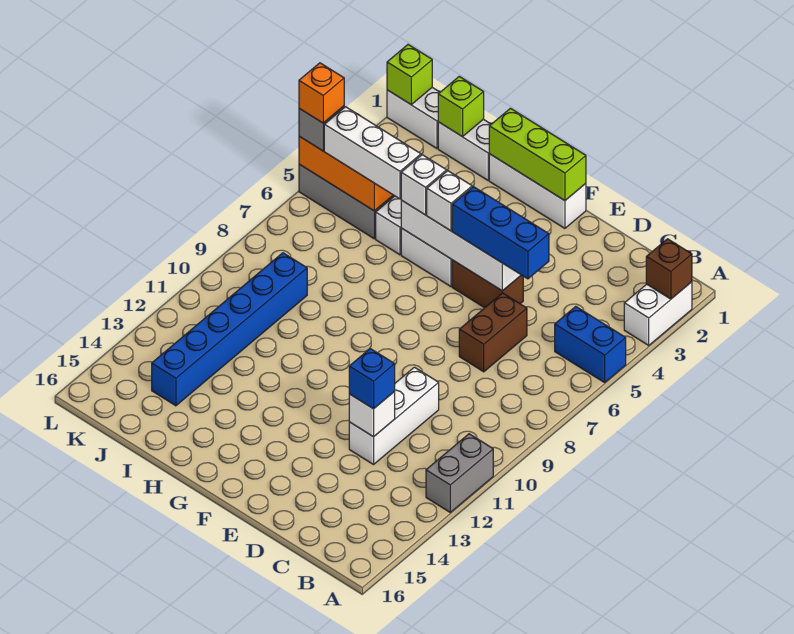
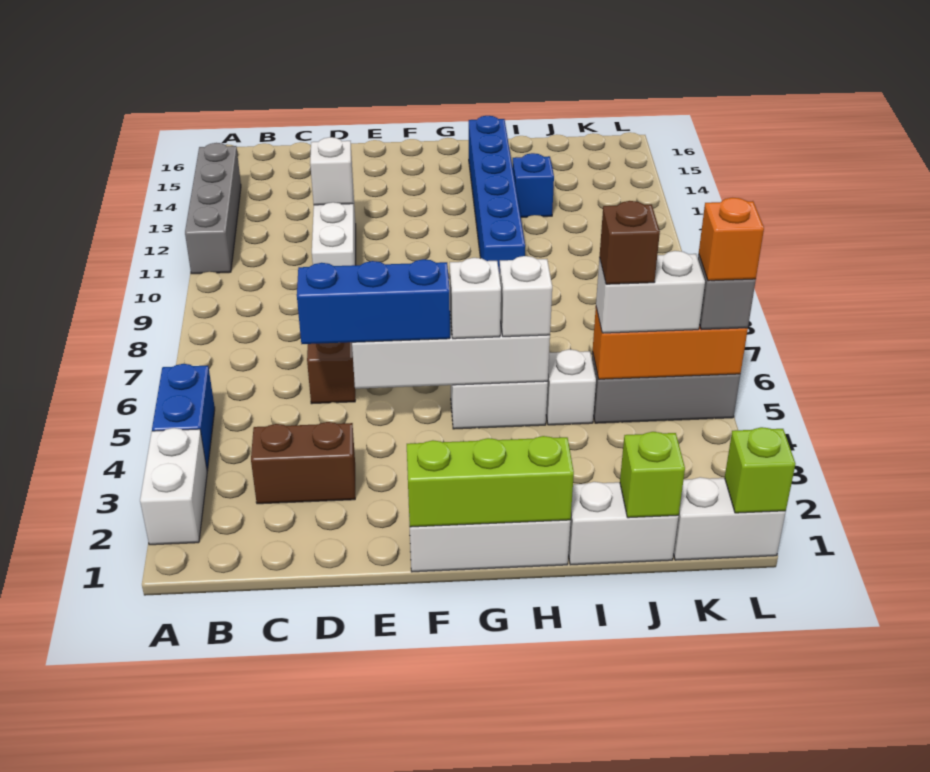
brown brick A2 level 2 -> brown brick J5 level 4
blue brick A5:B5 level 1 -> blue brick A4:A5 level 1
grey brick A11:A12 level 1 -> grey brick A11:A14 level 1
blue brick D12 level 3 -> blue brick I13 level 1
brown brick E5:F5 level 1 -> brown brick C3:D3 level 1
white brick I5:K5 level 3 -> white brick J5:K5 level 3
blue brick J9:J14 level 1 -> blue brick H10:H15 level 1

